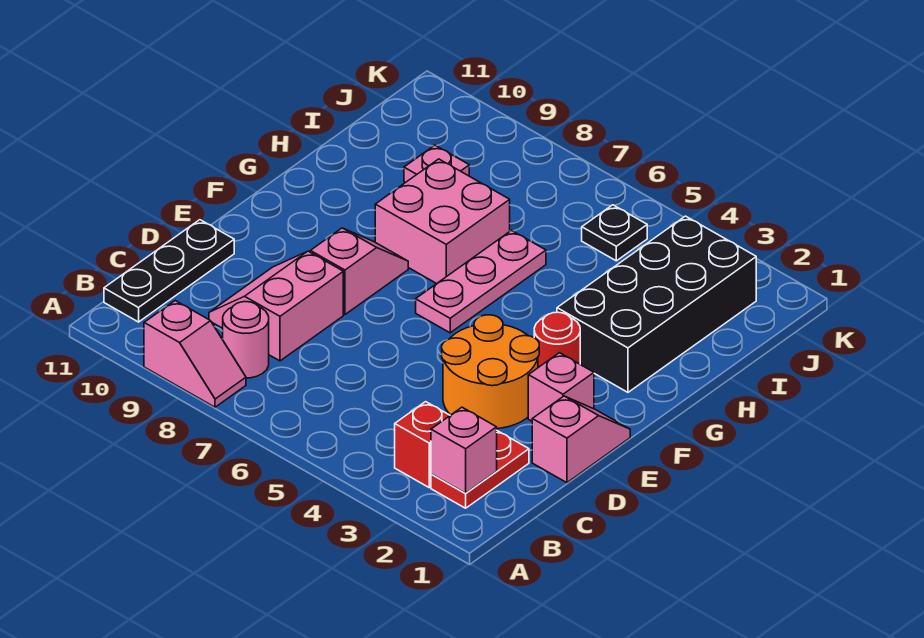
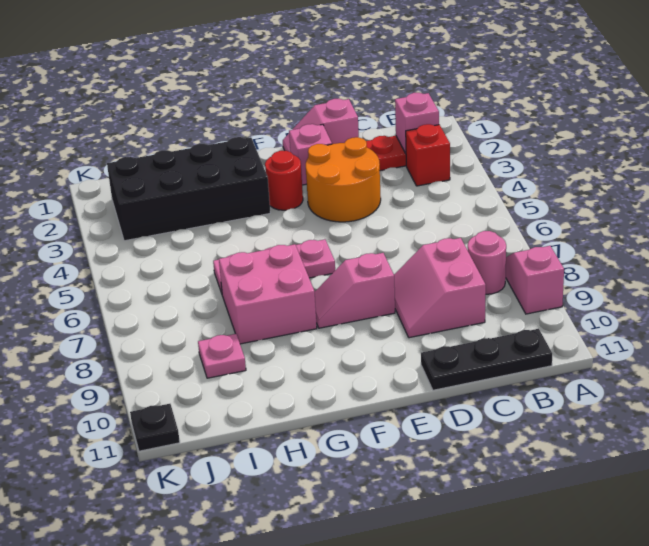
pink slope C8:D9 level 1 top 8 -> pink slope C8:D9 level 1 top C
black plate J5 level 1 -> black plate K11 level 1

